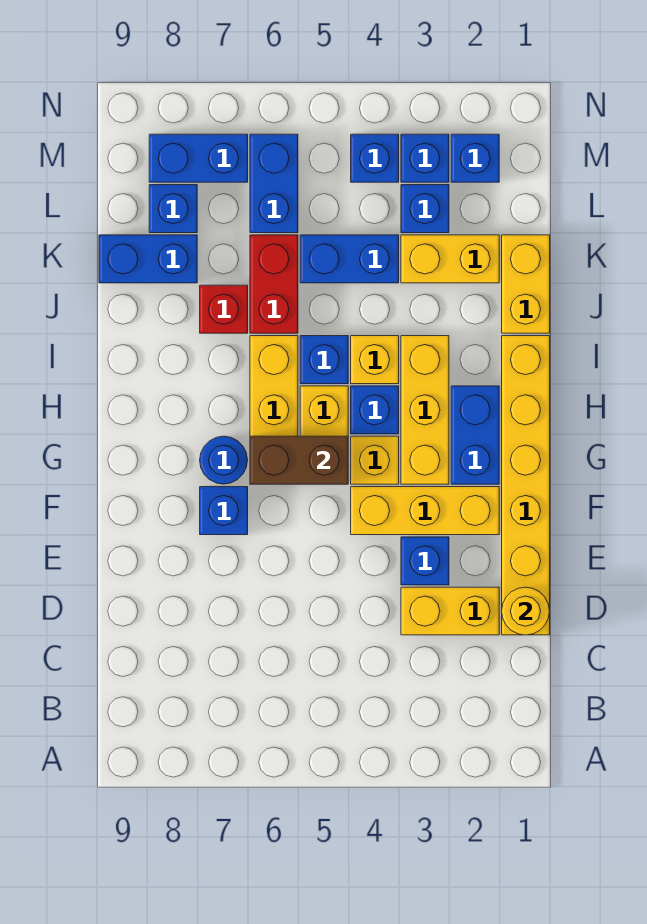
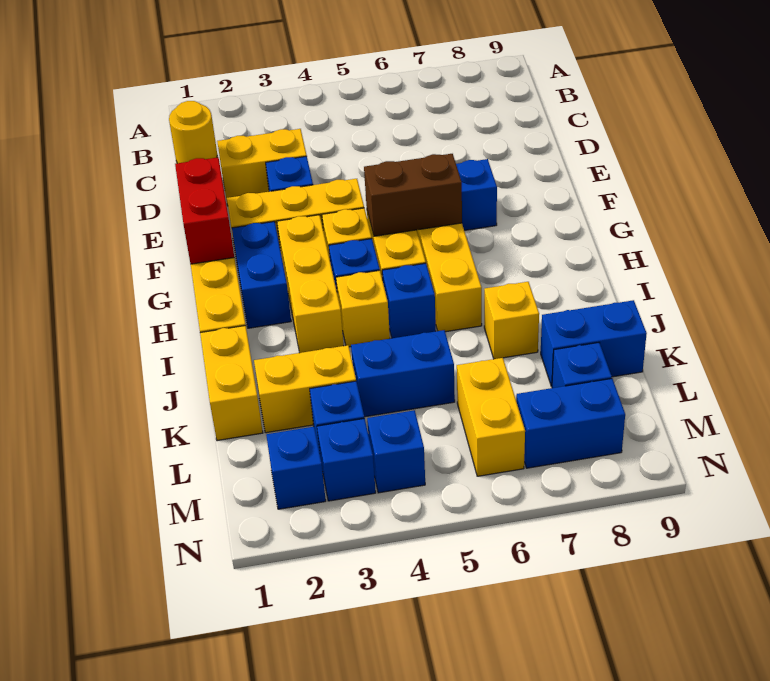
blue round brick G7 level 1 -> none
red brick J6:K6 level 1 -> red brick F1:G1 level 2
red brick J7 level 1 -> yellow brick J7 level 1
blue brick L6:M6 level 1 -> yellow brick L6:M6 level 1

